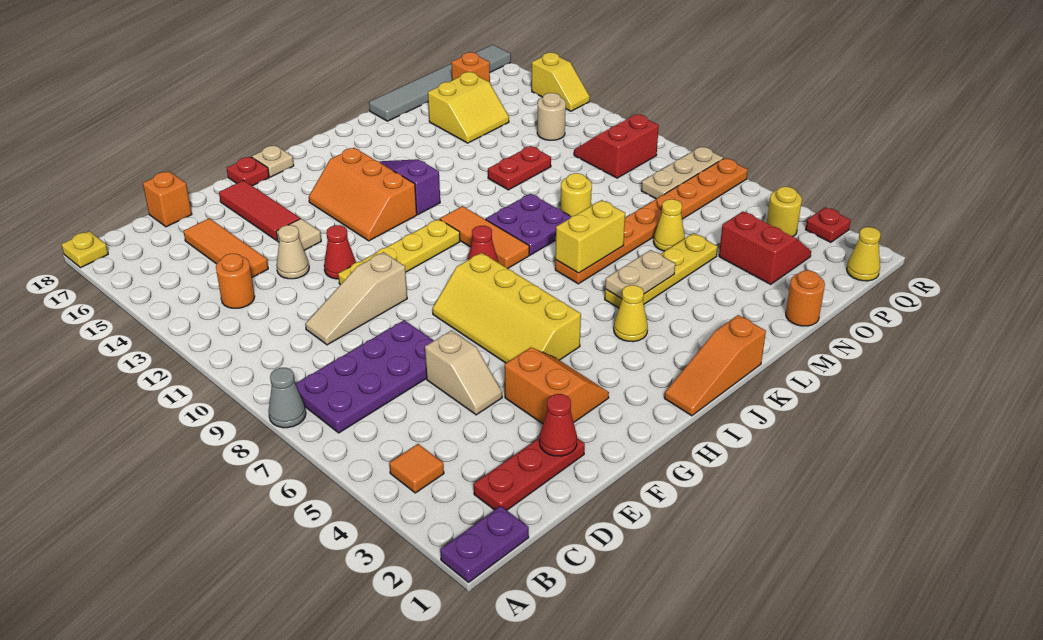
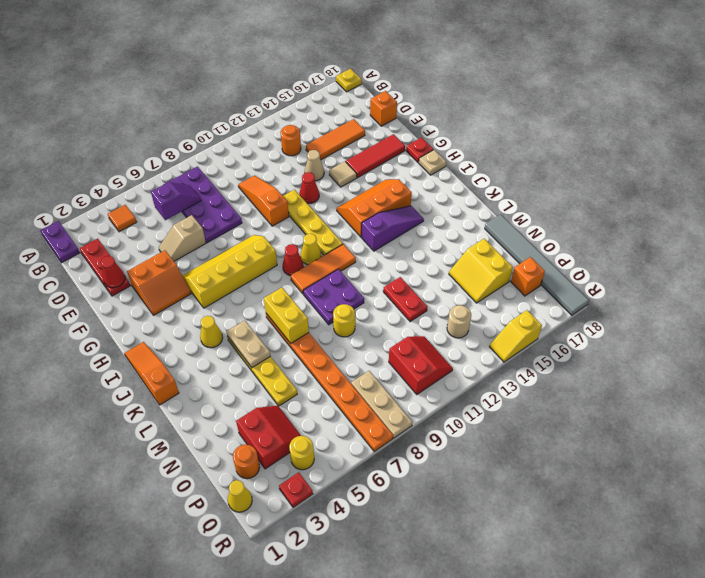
grey cone A8 level 1 -> none
none -> purple slope C6:C7 level 2 top 6
tan slope D10:F10 level 1 top F -> orange slope D10:F10 level 1 top F
orange round brick N1 level 1 -> orange round brick P2 level 1
yellow cone N6 level 1 -> yellow cone I10 level 1
red slope O3:P4 level 1 top O -> red slope O3:P4 level 1 top 3

